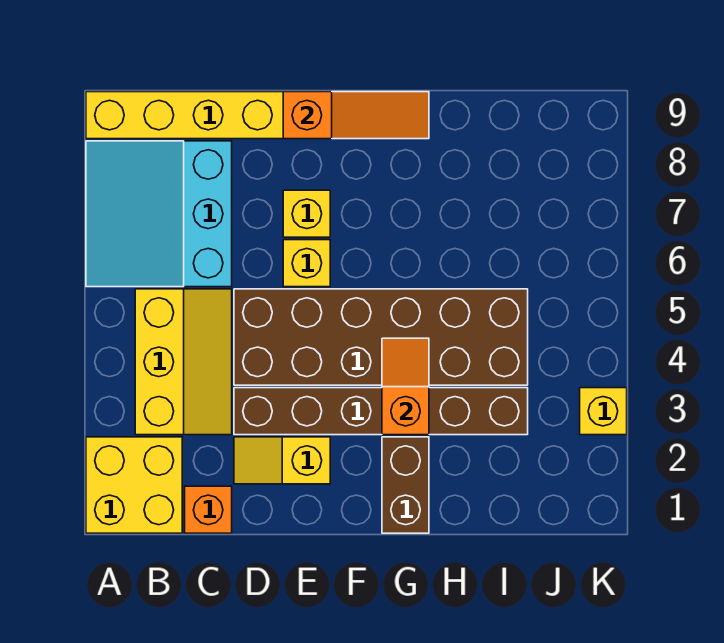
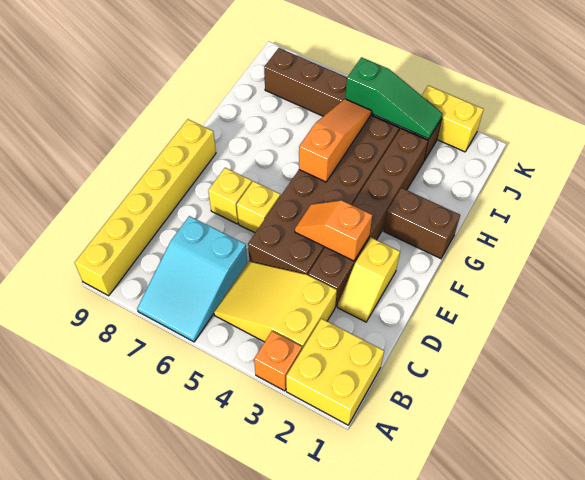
cyan slope A6:C8 level 1 top C -> cyan slope A6:C7 level 1 top C
yellow slope B3:C5 level 1 top B -> yellow slope B3:C5 level 1 top 3
orange brick C1 level 1 -> orange brick A3 level 1
orange slope E9:G9 level 2 top E -> orange slope G5:I5 level 2 top G
orange slope G3:G4 level 2 top 3 -> orange slope E3:E4 level 2 top 3
none -> brown brick J3:J8 level 1
none -> green slope J3:J5 level 2 top 5
yellow brick K3 level 1 -> yellow brick K2:K3 level 1

